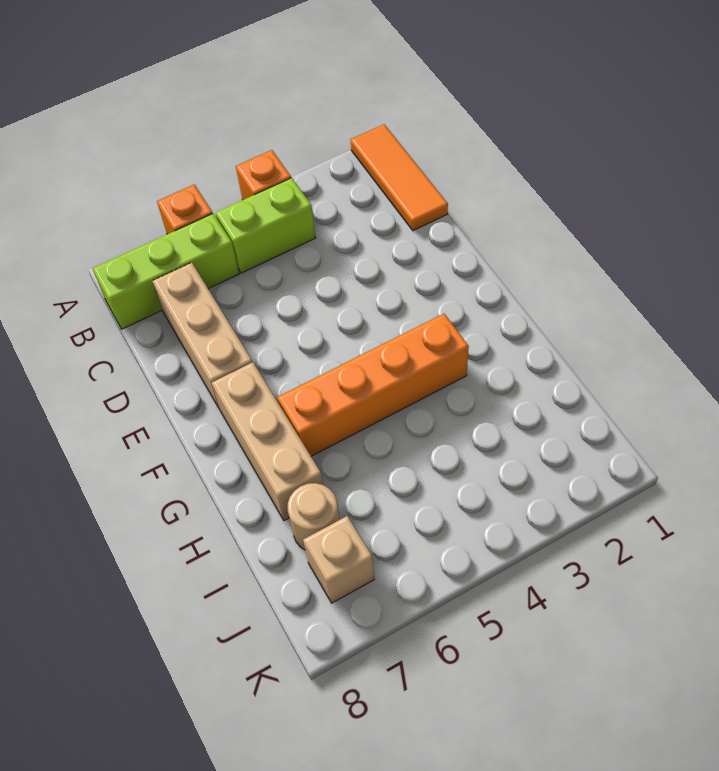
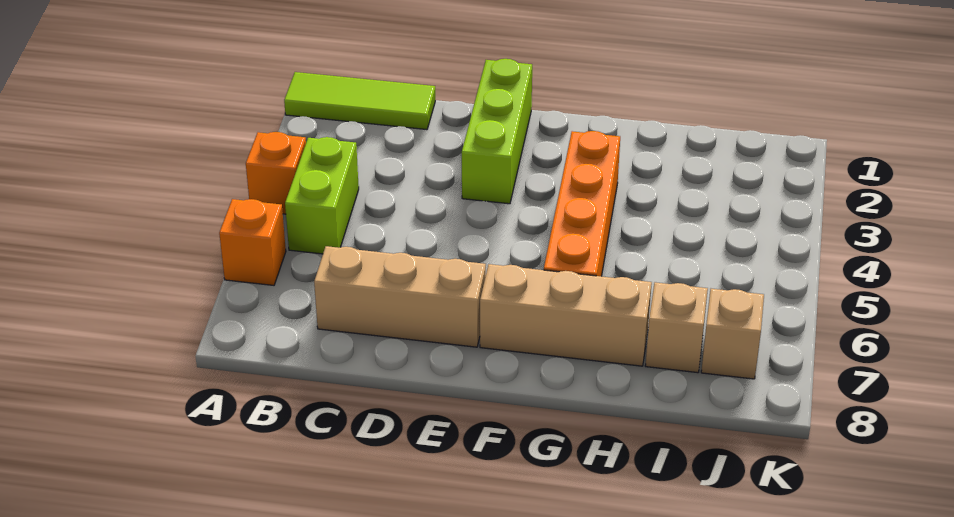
orange tile A1:C1 level 1 -> lime tile A1:C1 level 1
lime brick B6:B8 level 1 -> lime brick E1:E3 level 1
tan round brick I7 level 1 -> tan brick I7 level 1

